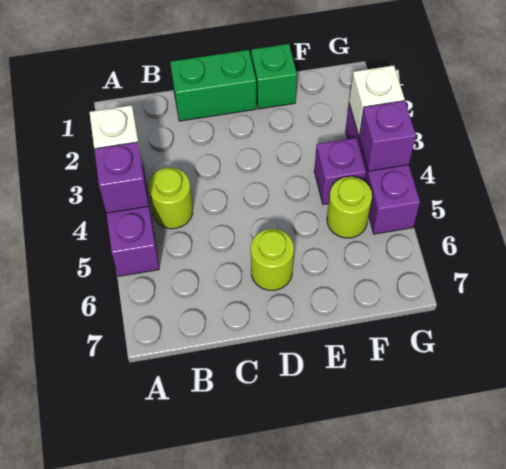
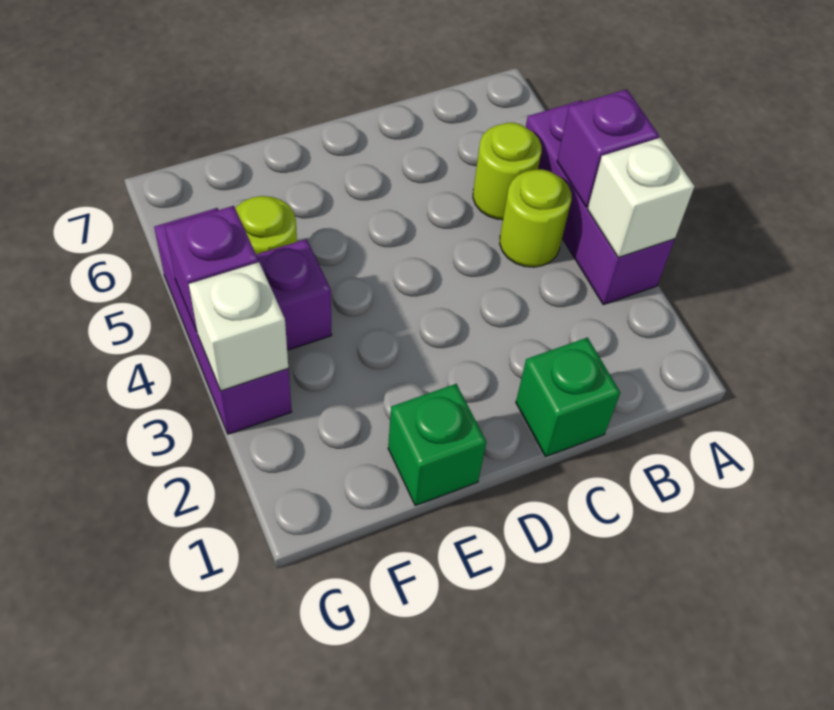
green brick C1:D1 level 1 -> green brick C1 level 1
lime round brick D6 level 1 -> lime round brick B5 level 1

